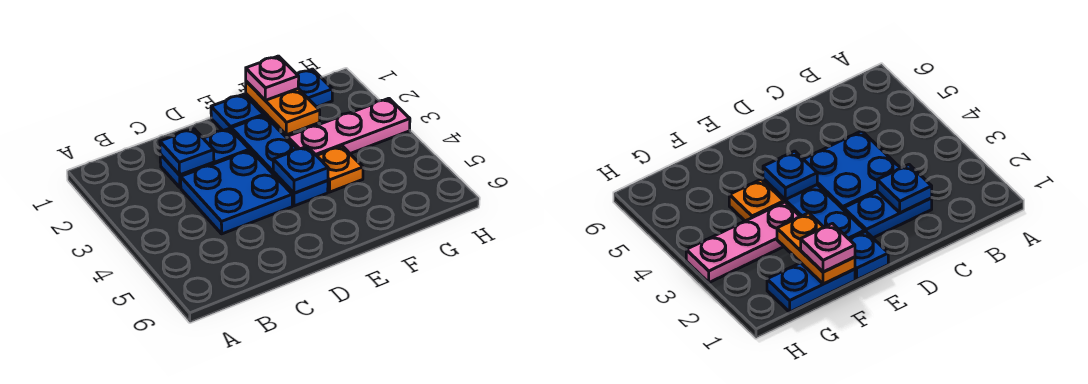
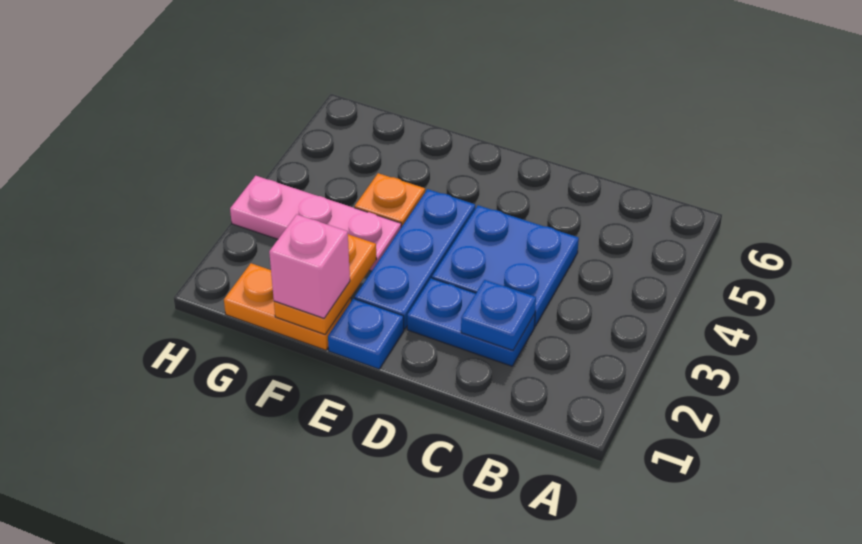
blue plate E4 level 2 -> none
blue plate F1:G1 level 1 -> orange plate F1:G1 level 1
pink plate F1 level 3 -> pink brick F1 level 3

